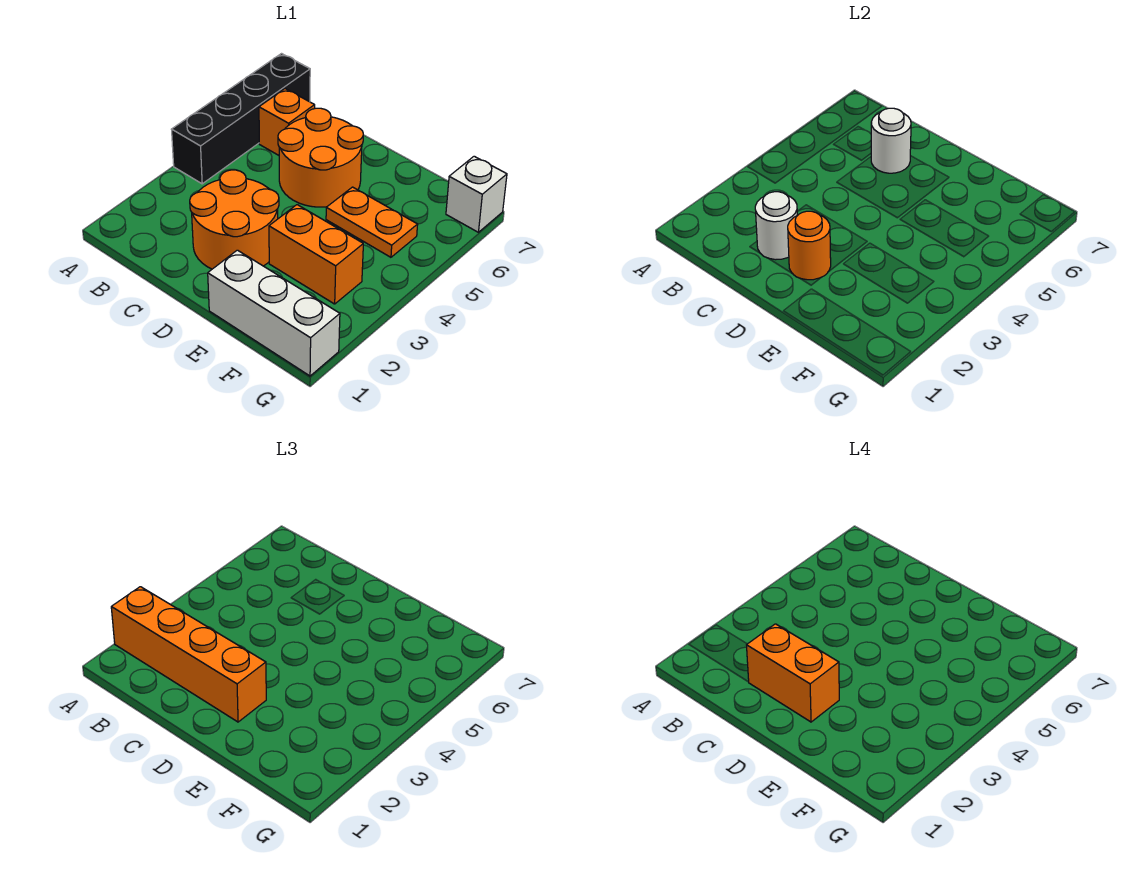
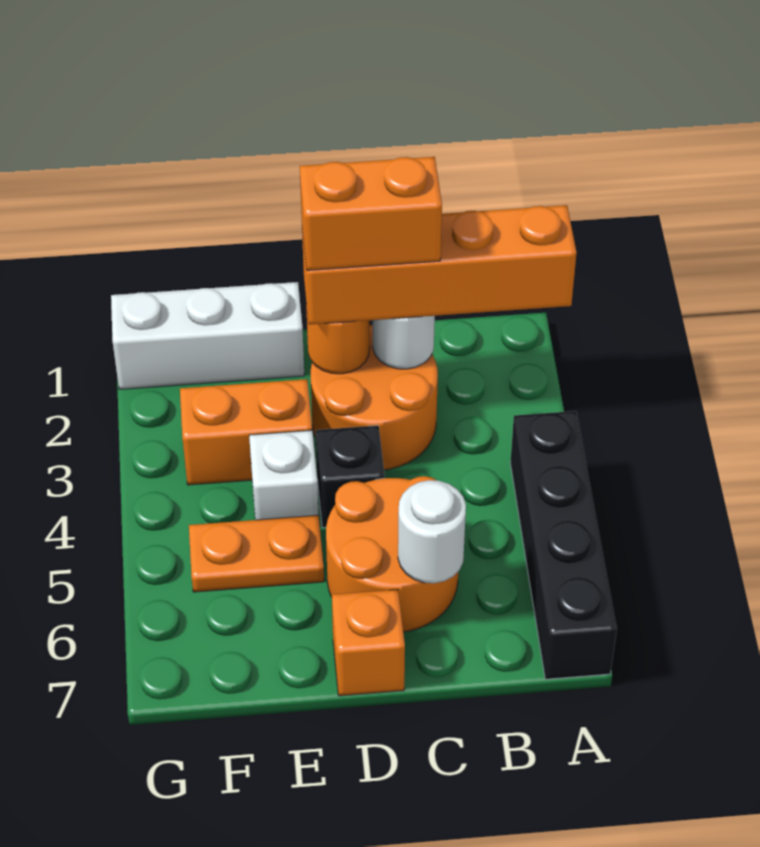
orange brick B6 level 1 -> orange brick D7 level 1
none -> black brick D4 level 1
white brick G7 level 1 -> white brick E4 level 1

